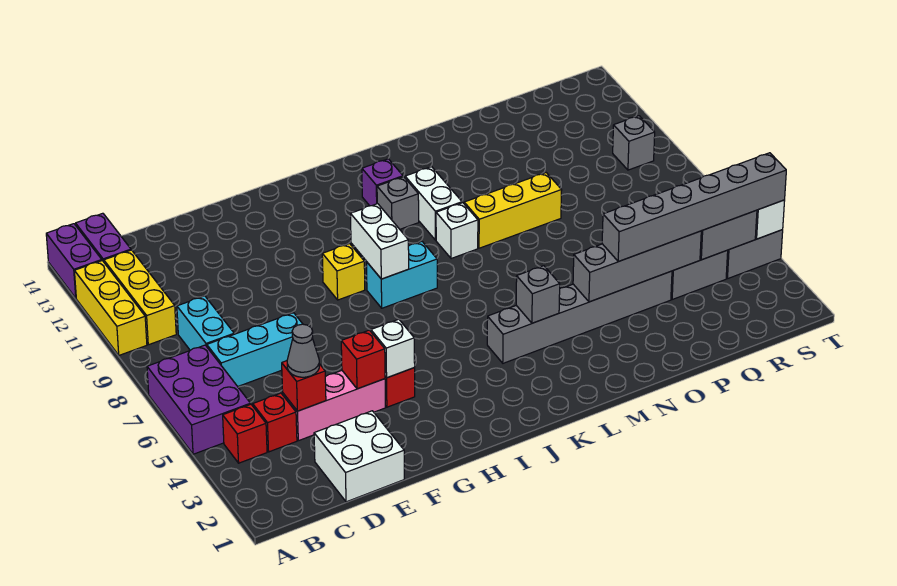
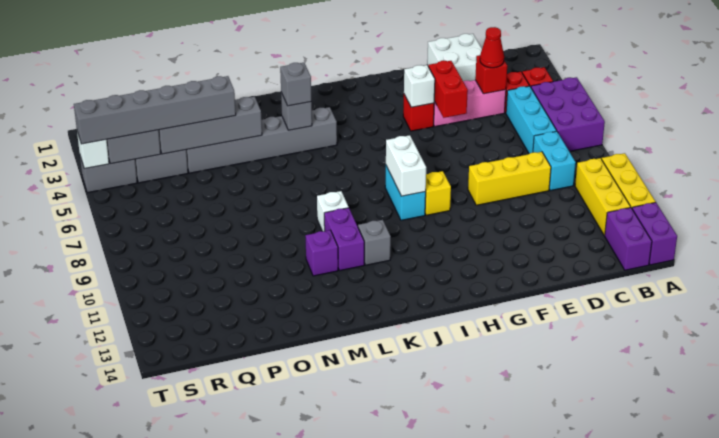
cyan brick C7:E7 level 1 -> cyan brick C5:C7 level 1
grey cone D4 level 3 -> red cone D4 level 3
red brick F4 level 2 -> red brick F4:F5 level 2
cyan brick I8:J8 level 1 -> cyan brick I8:I9 level 1
purple brick K12 level 1 -> purple brick M11 level 1
white brick L10:L11 level 1 -> purple brick L10:L11 level 1
yellow brick M9:O9 level 1 -> yellow brick D9:F9 level 1
grey brick S10 level 1 -> grey brick L4 level 3

